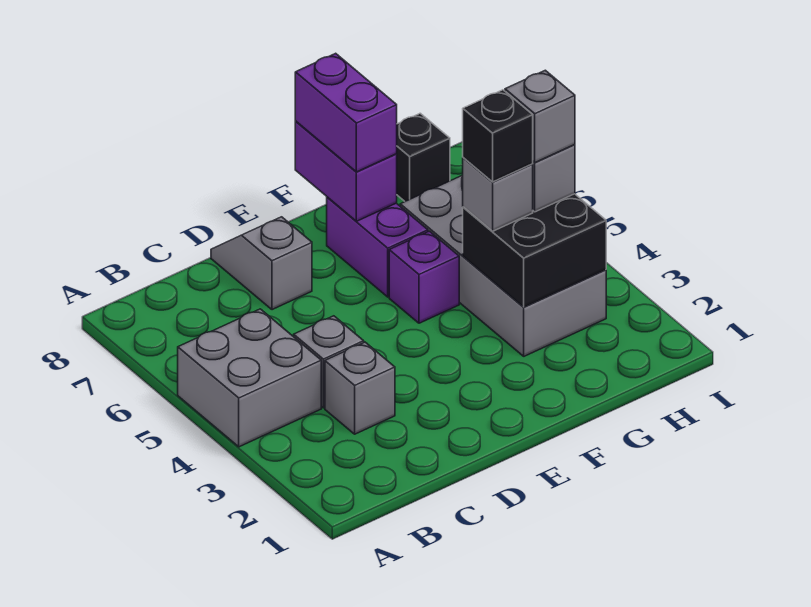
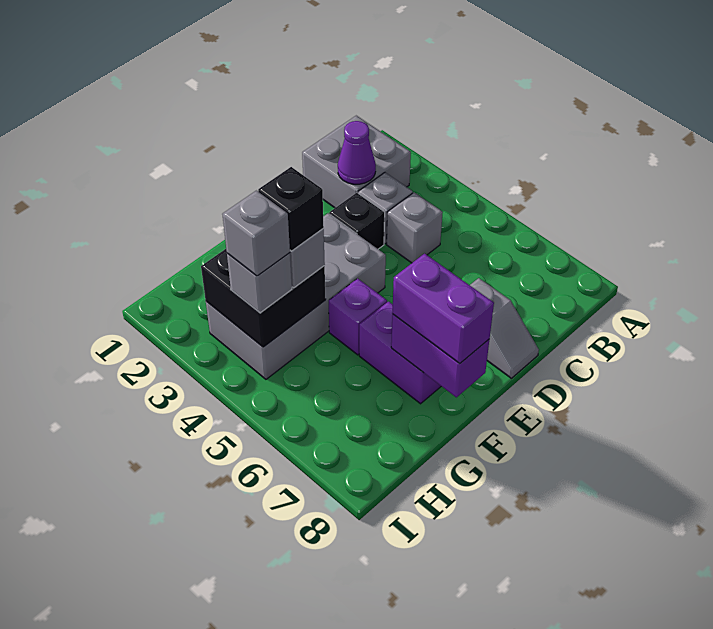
grey brick A4:B5 level 1 -> grey brick B1:C2 level 1
none -> purple cone C2 level 2
grey brick G3:H6 level 1 -> grey brick E3:H4 level 1
black brick H8 level 1 -> black brick D3 level 1

